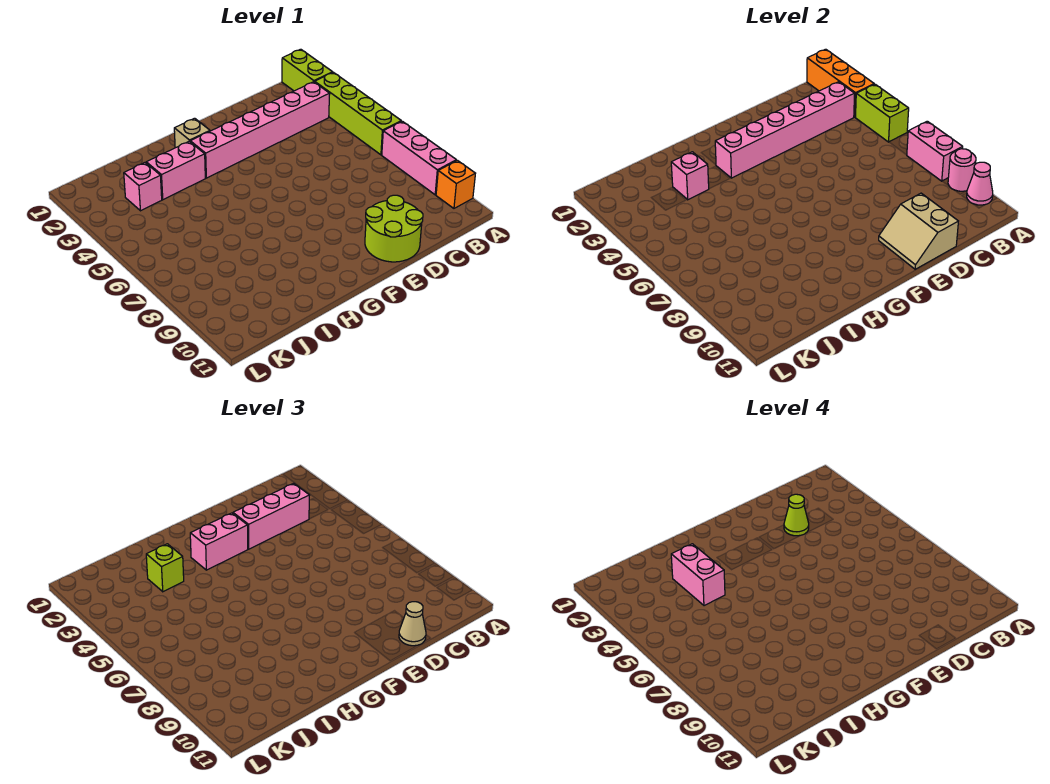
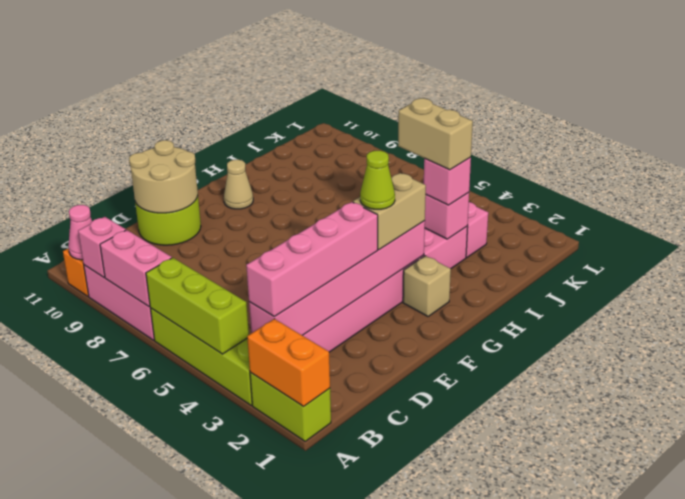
orange brick A1:A3 level 2 -> orange brick A1:A2 level 2
lime brick A4:A5 level 2 -> lime brick A4:A6 level 2
pink round brick A9 level 2 -> pink brick A9 level 2
pink brick C3:E3 level 3 -> pink brick B3:E3 level 3
lime cone D3 level 4 -> lime cone F3 level 4
tan slope D10:E11 level 2 top D -> tan round brick D10:E11 level 2
tan cone D11 level 3 -> tan cone G10 level 1
pink brick F3:G3 level 3 -> tan brick F3:G3 level 3
lime brick I3 level 3 -> pink brick I3 level 3
pink brick I3:I4 level 4 -> tan brick I3:I4 level 4

